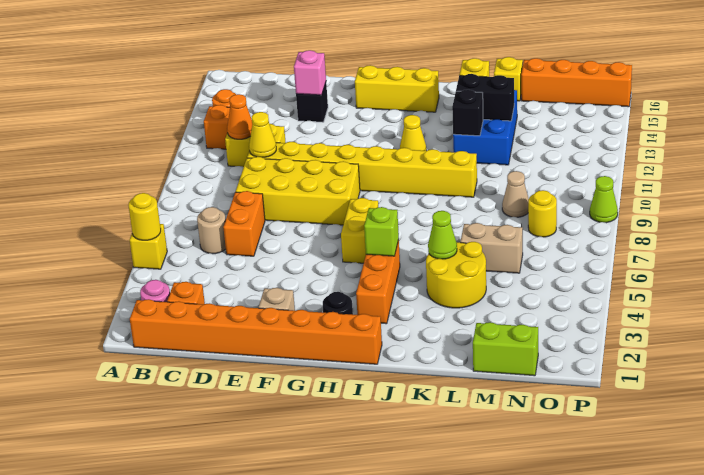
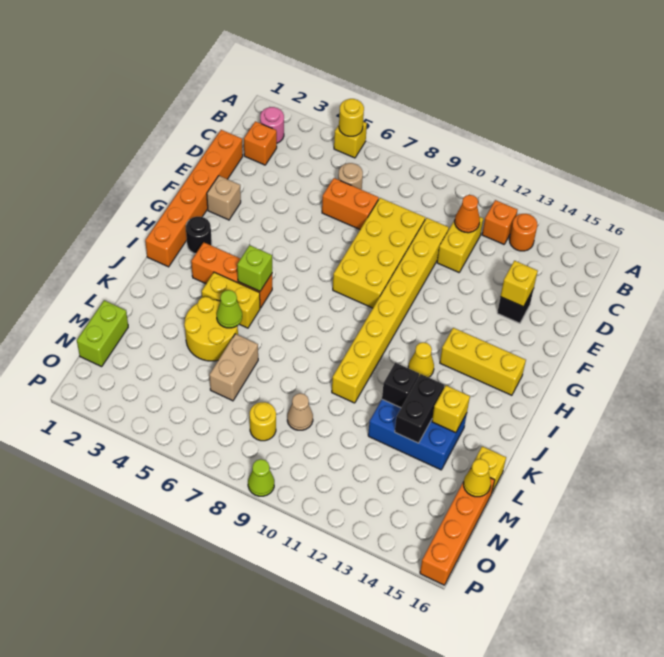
orange brick B1:I1 level 1 -> orange brick D1:I1 level 1
yellow cone D10 level 2 -> yellow cone M16 level 2
pink brick E14 level 2 -> yellow brick E14 level 2
yellow brick G15:I15 level 1 -> yellow brick H13:H15 level 1
yellow brick H6:H7 level 1 -> yellow brick J4:J5 level 1

